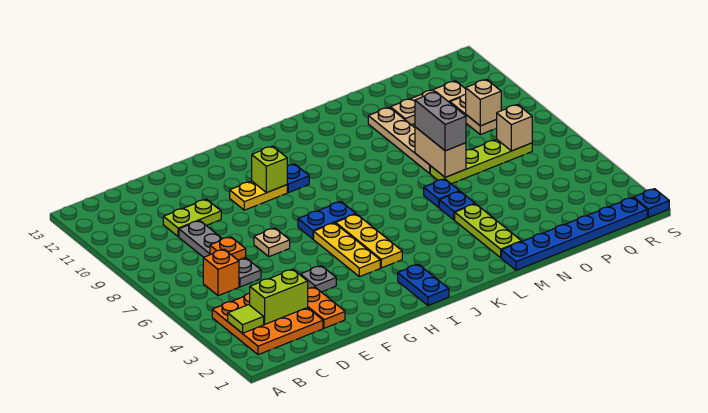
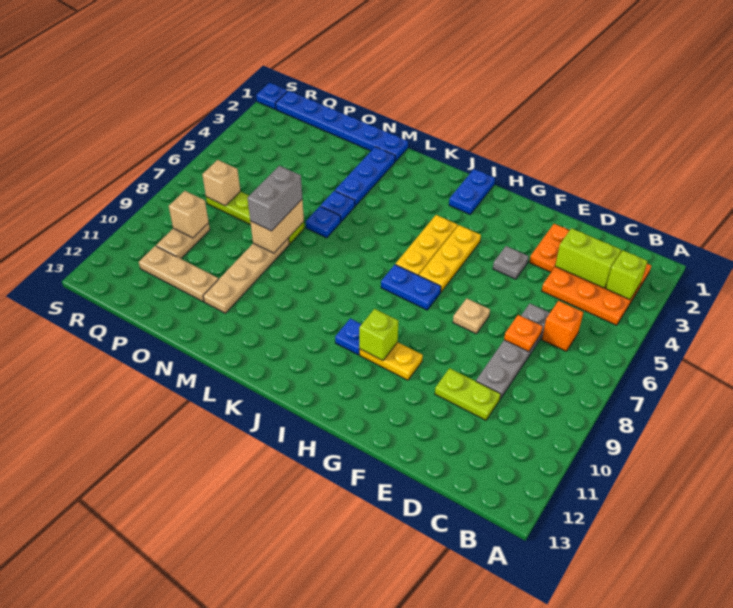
lime tile B3 level 2 -> lime brick B3 level 2
lime plate M2:M4 level 1 -> blue plate M2:M4 level 1

